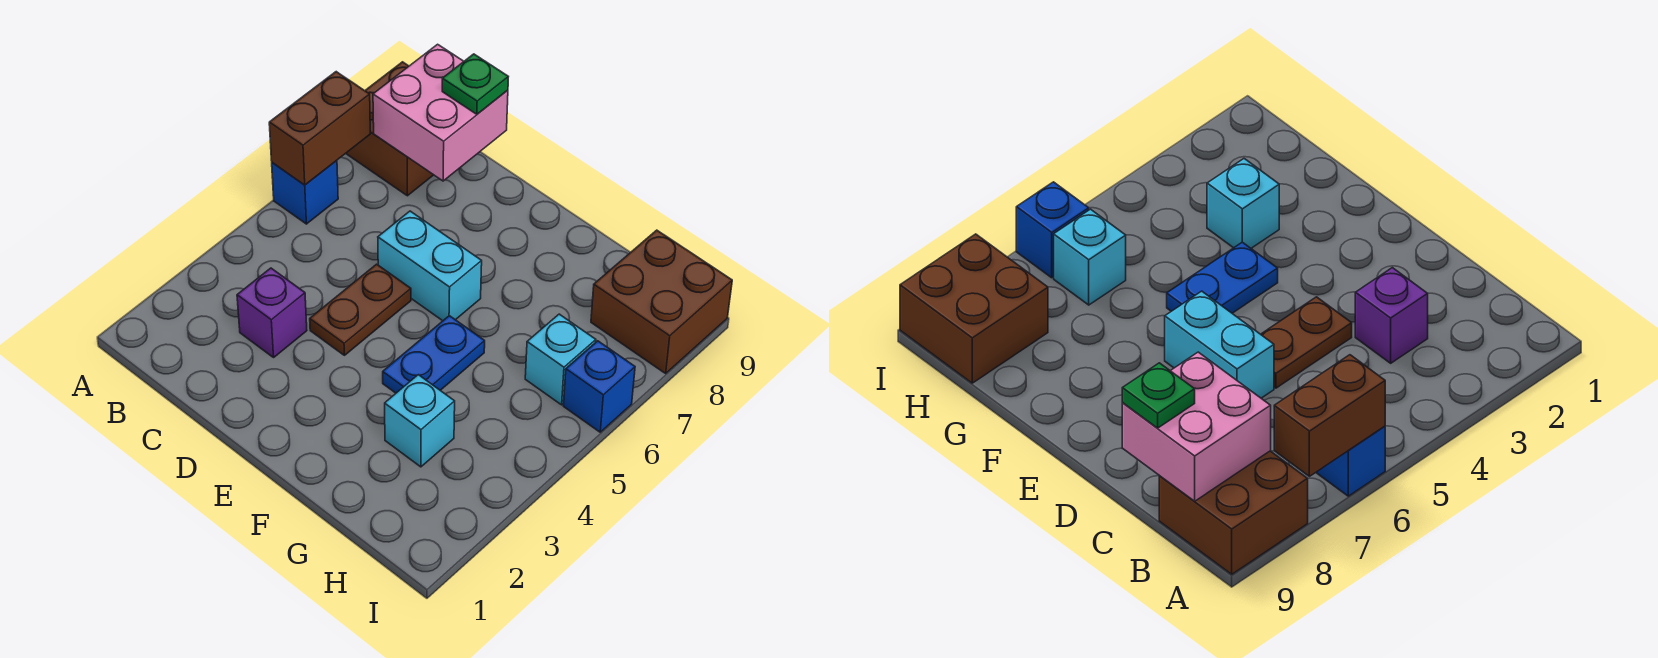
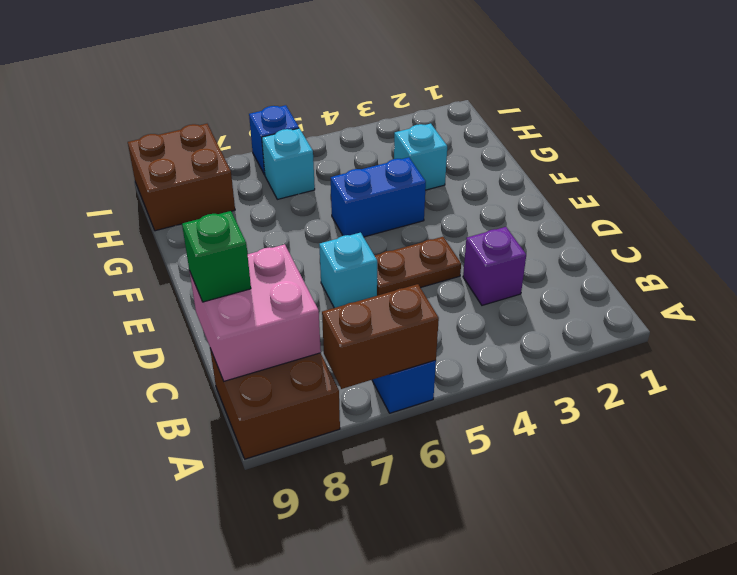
green plate C9 level 3 -> green brick C9 level 3
cyan brick D6:E6 level 1 -> cyan brick D6 level 1
blue plate F4:F5 level 1 -> blue brick F4:F5 level 1

